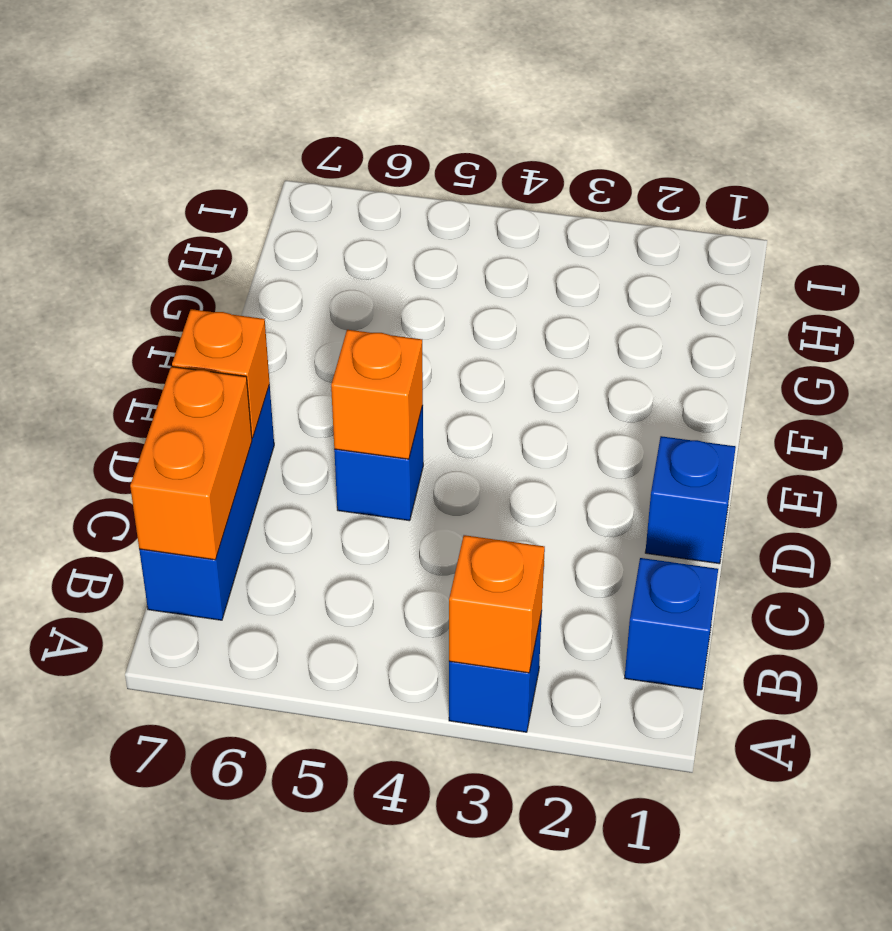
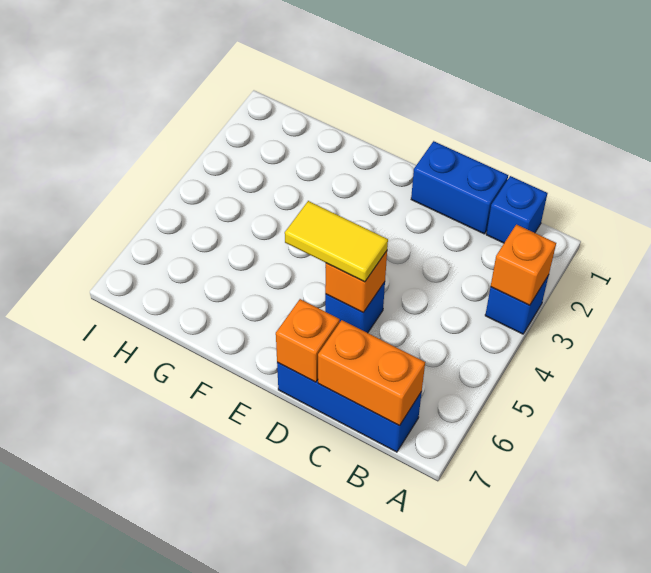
blue brick D1 level 1 -> blue brick C1:D1 level 1
none -> yellow tile D5:E5 level 3

